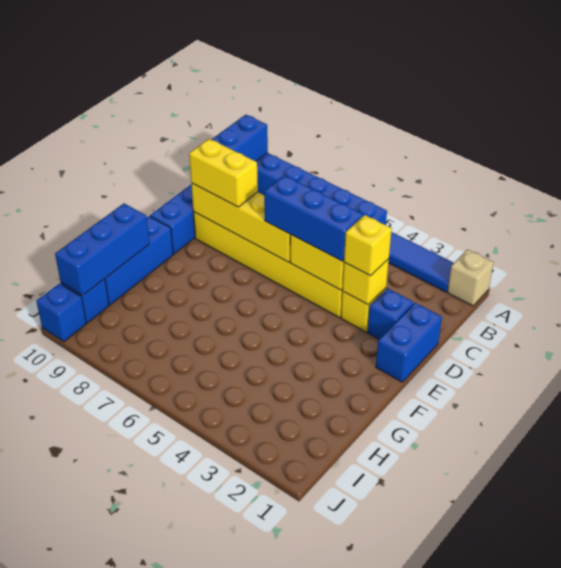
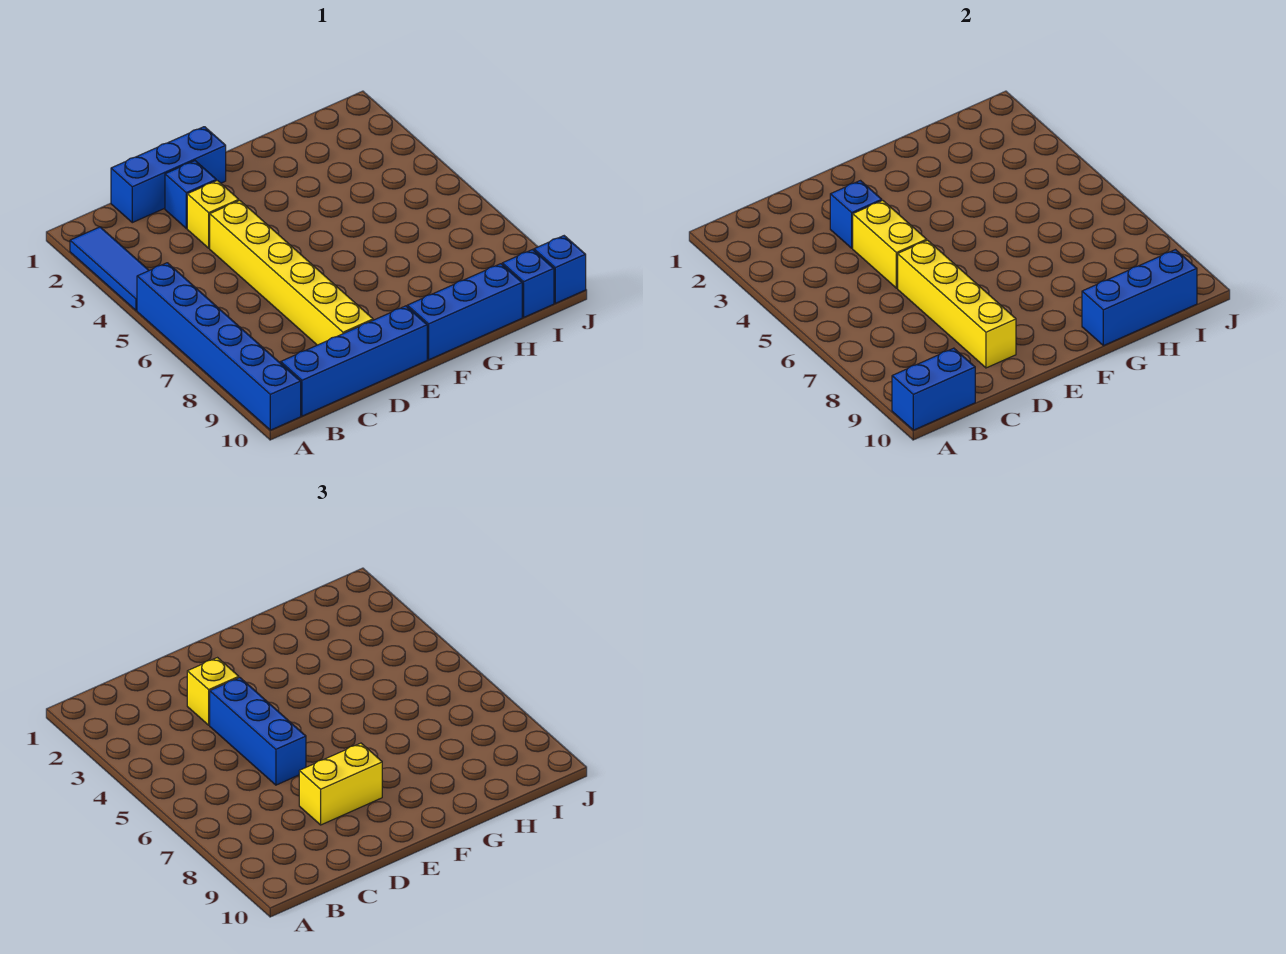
tan brick A1 level 1 -> none
blue brick D1:E1 level 1 -> blue brick C1:E1 level 1
yellow brick D3 level 2 -> blue brick D3 level 2
yellow brick D8:D9 level 3 -> yellow brick D8:E8 level 3

